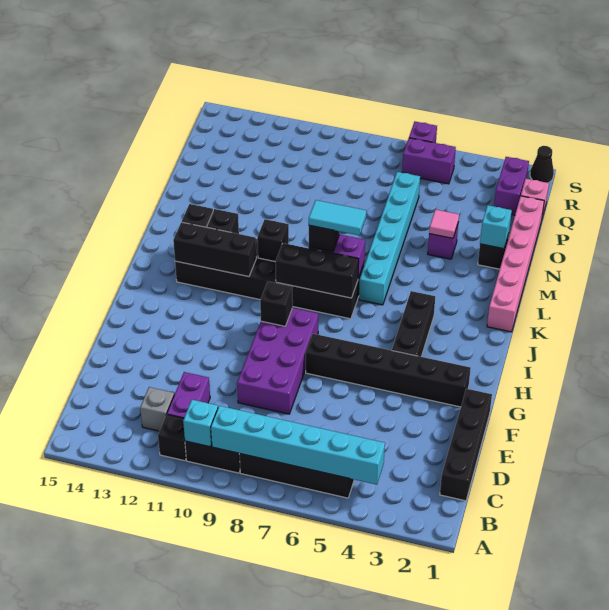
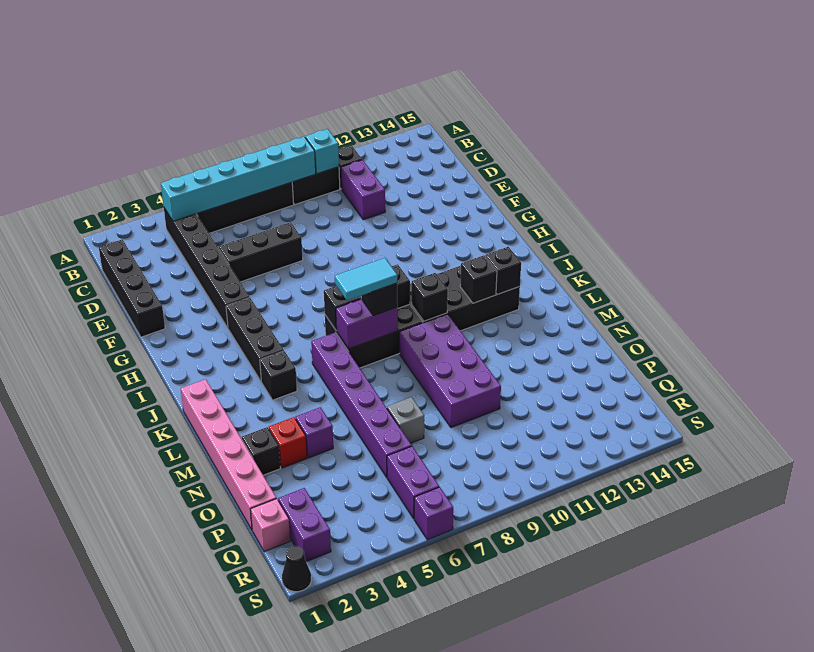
grey brick C12 level 1 -> grey brick O7 level 1
purple brick E8:H9 level 1 -> purple brick L9:O10 level 1
black brick G2:G7 level 1 -> black brick B4:G4 level 1
black brick H9 level 2 -> black brick K4 level 1
black brick J11:J13 level 2 -> black brick E5:E7 level 1
cyan brick K6:P6 level 1 -> purple brick K6:P6 level 1
cyan brick N2 level 2 -> none
none -> red brick N3 level 1
pink tile N4 level 2 -> none
purple brick R5:R6 level 1 -> purple brick Q6:R6 level 1

